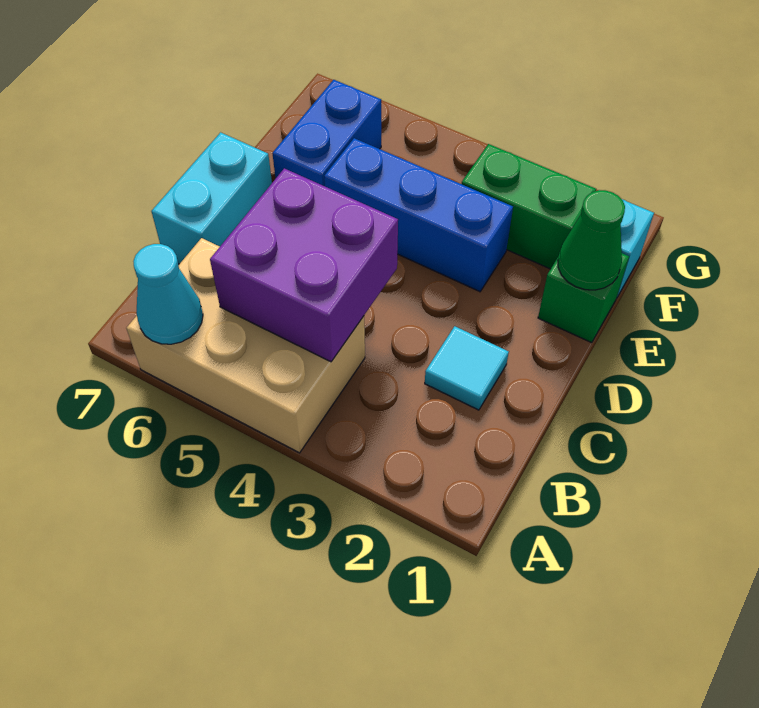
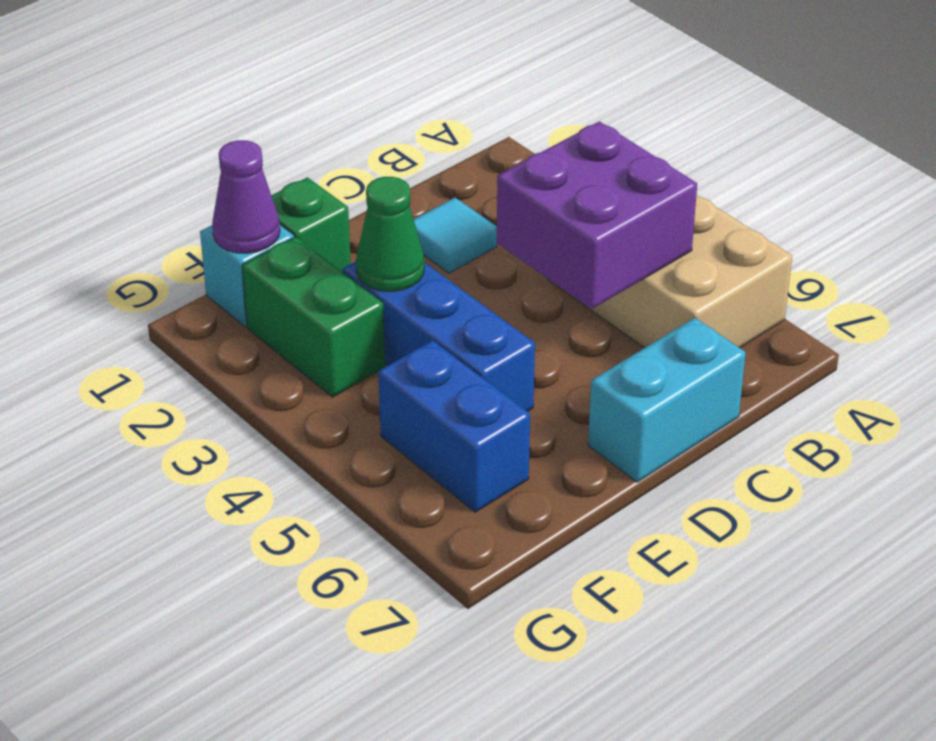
cyan cone A6 level 2 -> none
green cone E1 level 2 -> green cone E3 level 2
blue brick E6:F6 level 1 -> blue brick F5:F6 level 1
none -> purple cone F1 level 2

